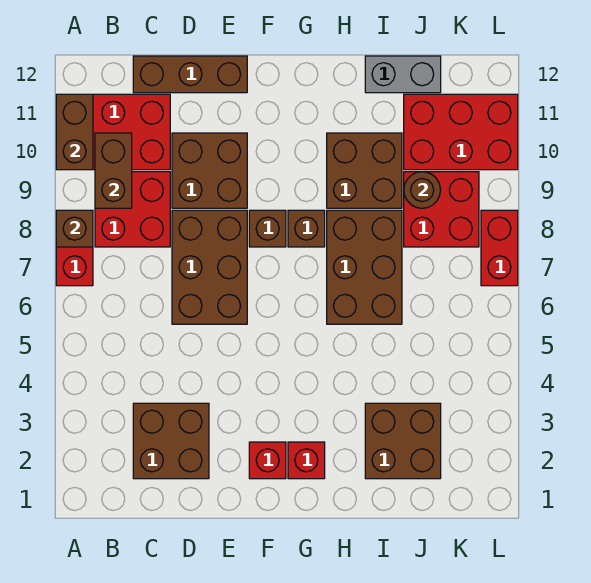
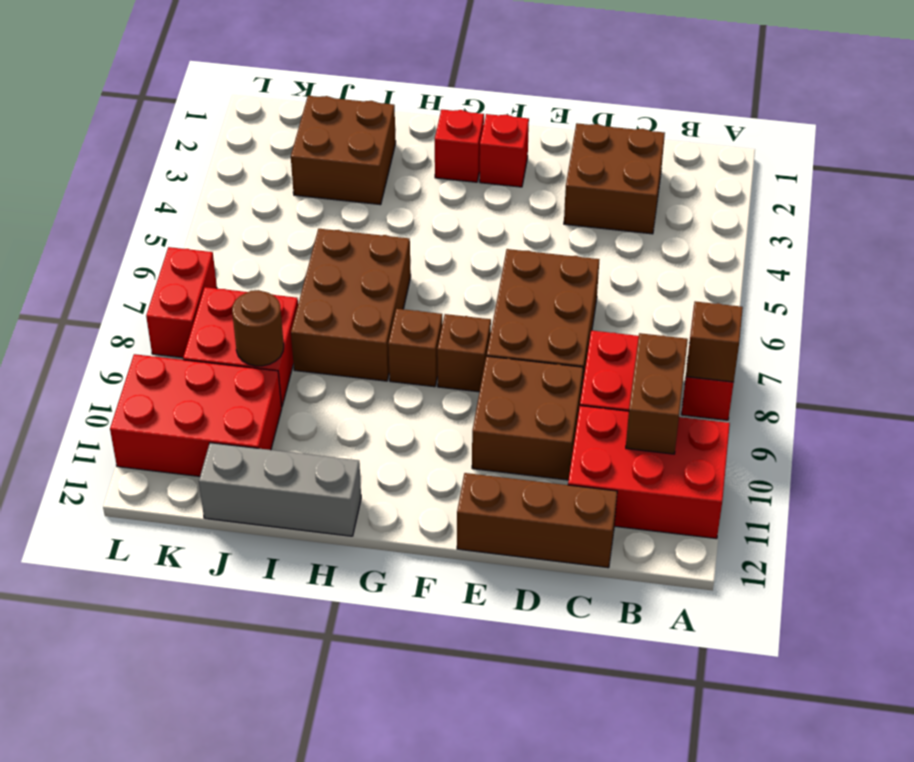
brown brick A10:A11 level 2 -> none
brown brick H9:I10 level 1 -> none
grey brick I12:J12 level 1 -> grey brick H12:J12 level 1

